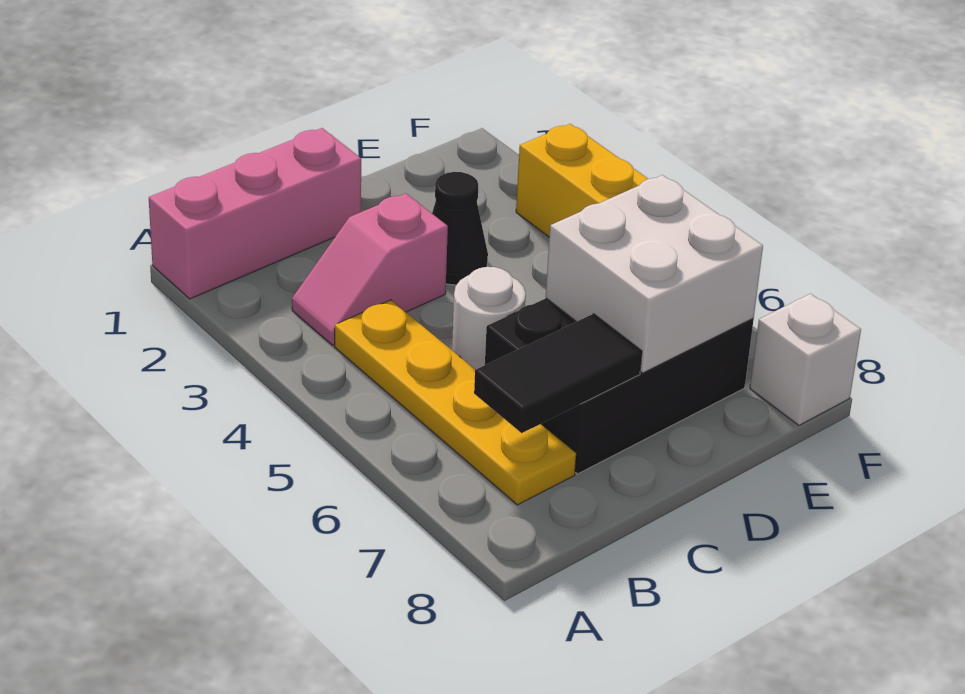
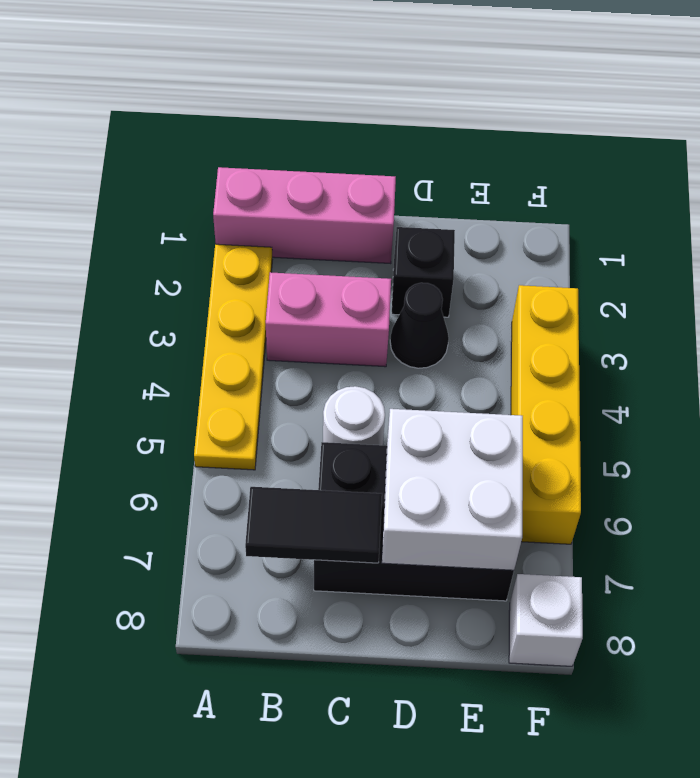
pink slope B3:C3 level 1 top C -> pink brick B3:C3 level 1
yellow plate B4:B7 level 1 -> yellow plate A2:A5 level 1
none -> black brick D2 level 1

